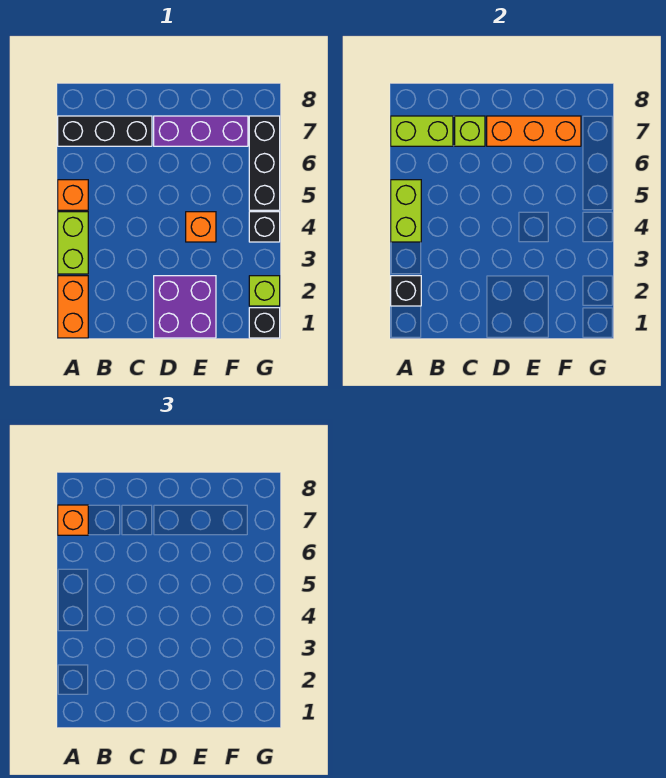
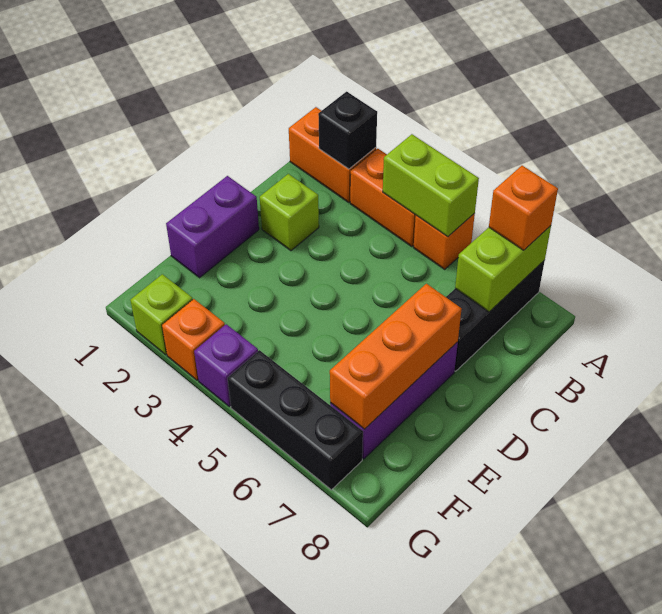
lime brick A3:A4 level 1 -> orange brick A3:A4 level 1
lime brick C7 level 2 -> lime brick C2 level 1
purple brick D1:E2 level 1 -> purple brick D1:E1 level 1
orange brick E4 level 1 -> orange brick G3 level 1
black brick G1 level 1 -> none
black brick G4 level 1 -> purple brick G4 level 1

